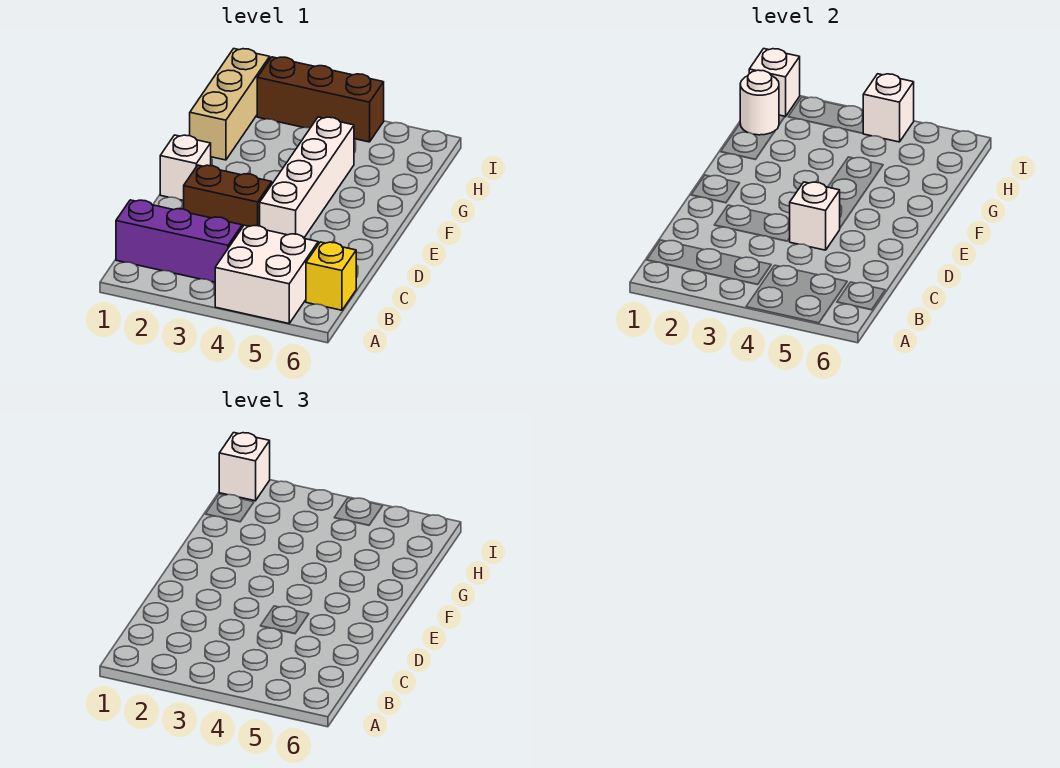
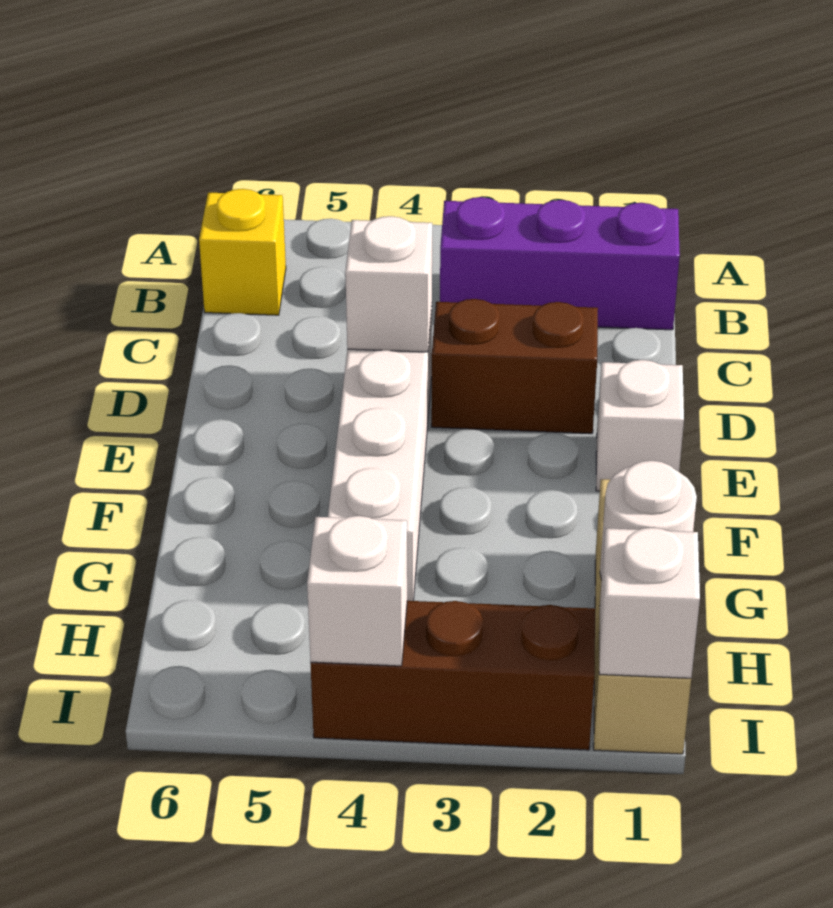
white brick A4:B5 level 1 -> none
white brick I1 level 3 -> none

